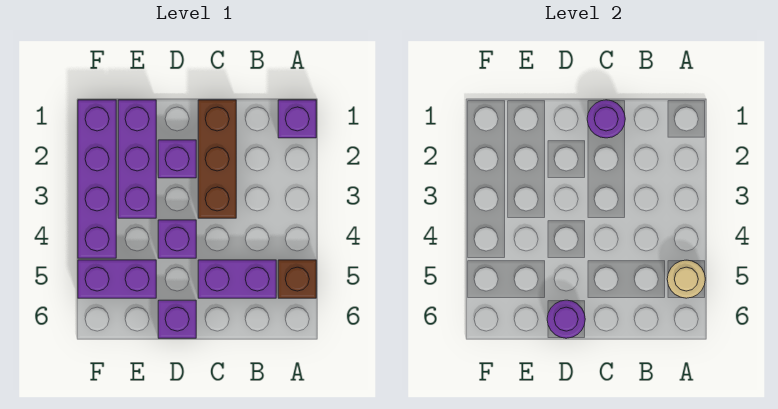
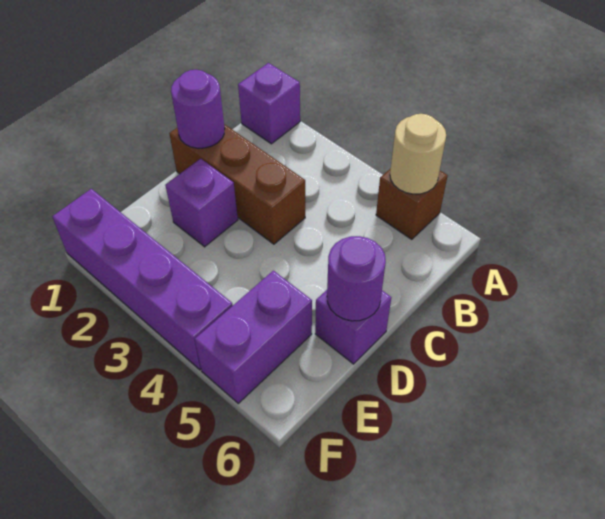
purple brick B5:C5 level 1 -> none
purple brick D4 level 1 -> none
purple brick E1:E3 level 1 -> none

